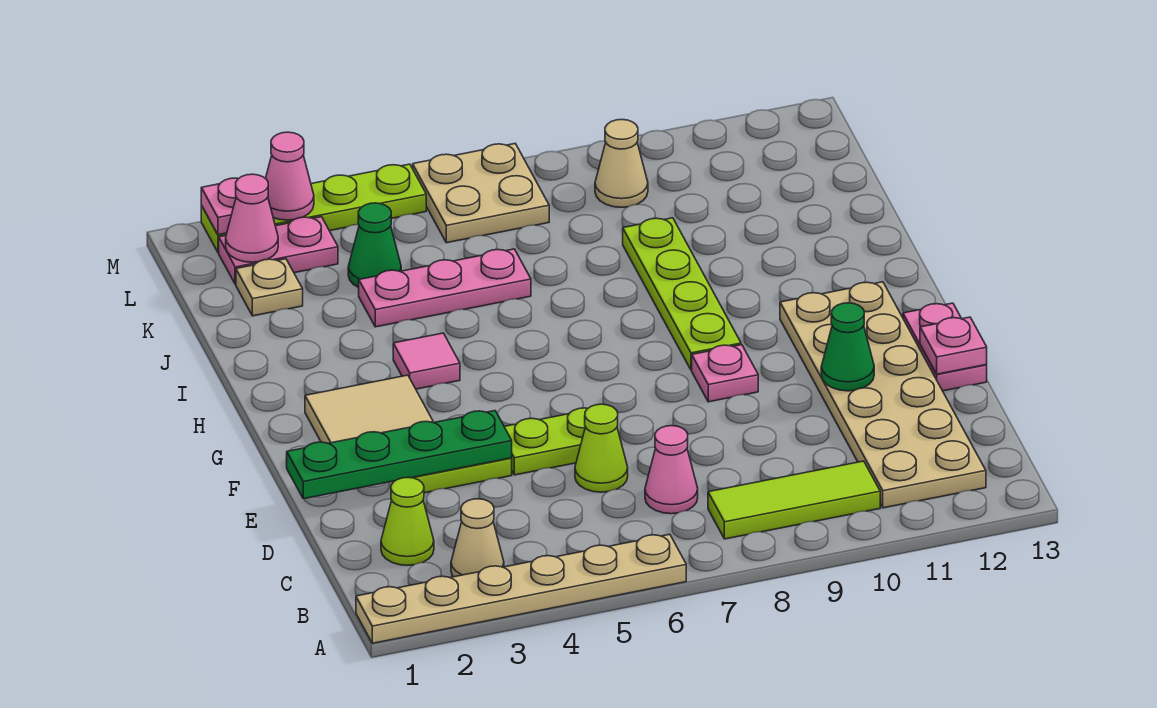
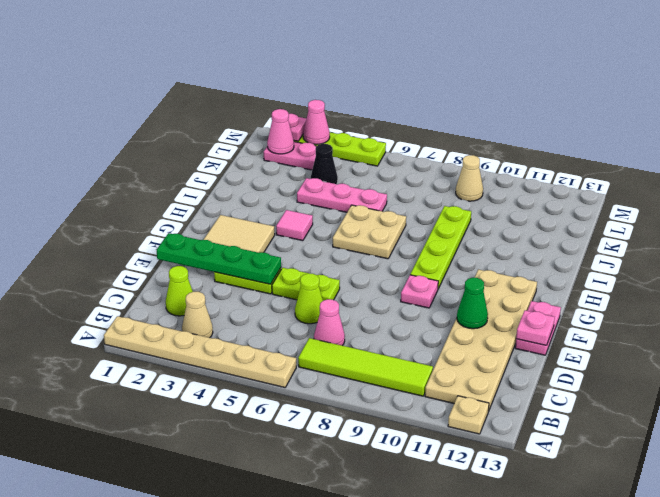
lime tile B8:B10 level 1 -> lime tile B7:B10 level 1
tan plate K2 level 1 -> tan plate A12 level 1
green cone K4 level 1 -> black cone K4 level 1
tan plate L6:M7 level 1 -> tan plate H6:I7 level 1

